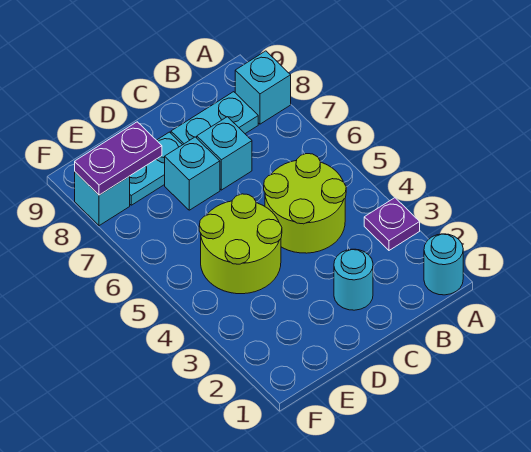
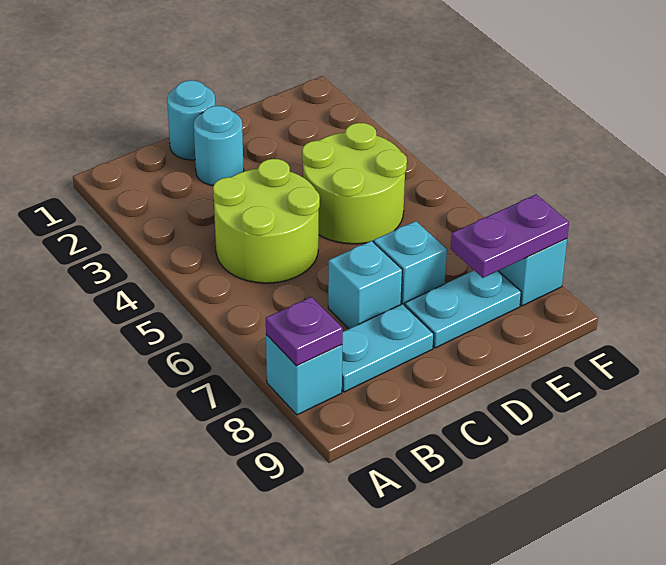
cyan round brick A1 level 1 -> cyan round brick C1 level 1
purple plate A3 level 1 -> purple plate A8 level 2

